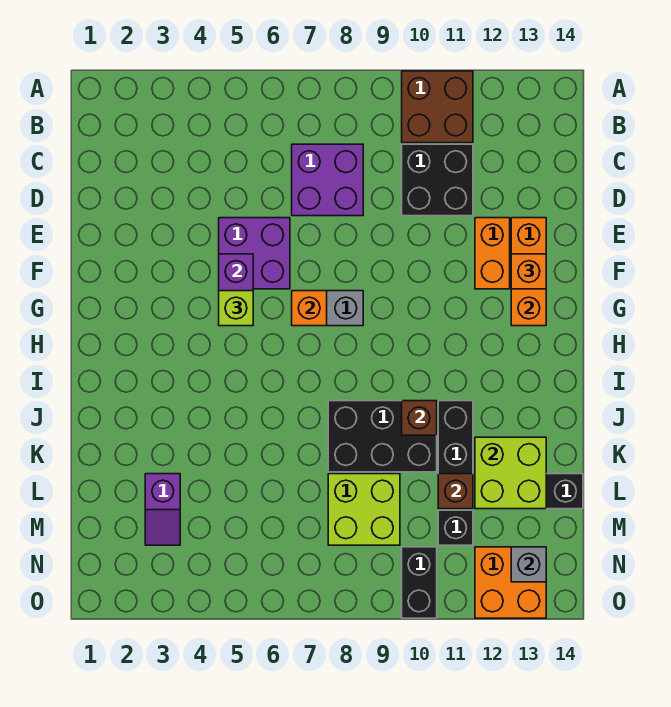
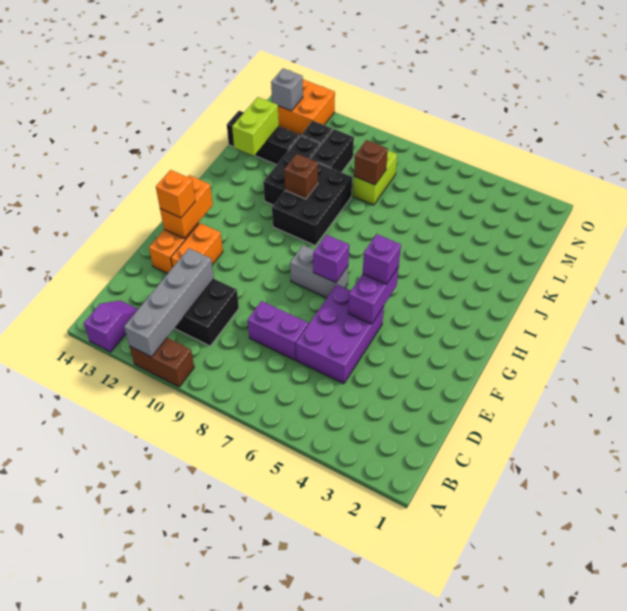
brown brick A10:B11 level 1 -> brown brick A10:A11 level 1
none -> grey brick A11:D11 level 2
purple brick C7:D8 level 1 -> purple brick D7:D8 level 1
purple brick E5:F6 level 1 -> purple brick D5:F6 level 1
lime brick G5 level 3 -> purple brick G5 level 3
orange brick G7 level 2 -> purple brick G7 level 2
black brick J8:K10 level 1 -> black brick I9:K10 level 1
lime brick K12:L13 level 2 -> lime brick K13:L13 level 2
purple slope L3:M3 level 1 top L -> purple slope A13:B13 level 1 top A
lime brick L8:M9 level 1 -> lime brick L8:M8 level 1
brown brick L11 level 2 -> brown brick L8 level 2
black brick N10:O10 level 1 -> black brick L10:M10 level 1

